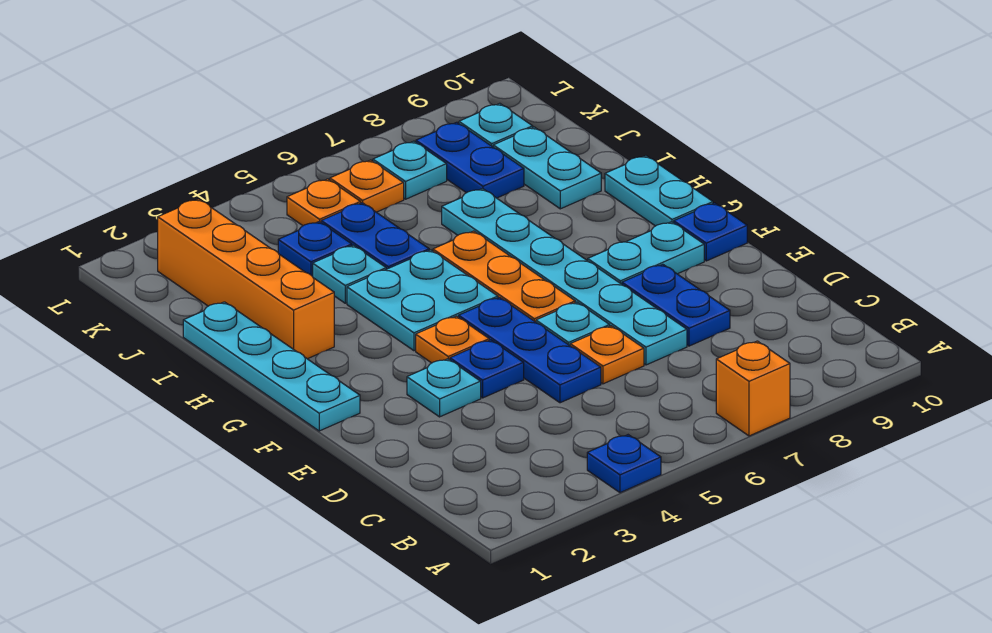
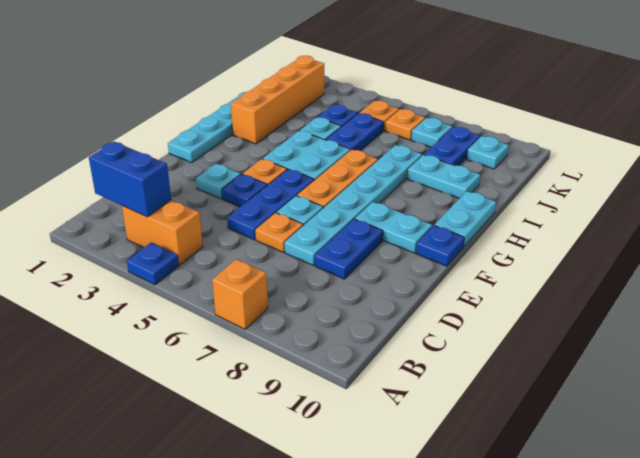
none -> blue brick B2:B3 level 2
none -> orange brick B3:B4 level 1
cyan plate I9:J9 level 1 -> cyan plate I8:I9 level 1

